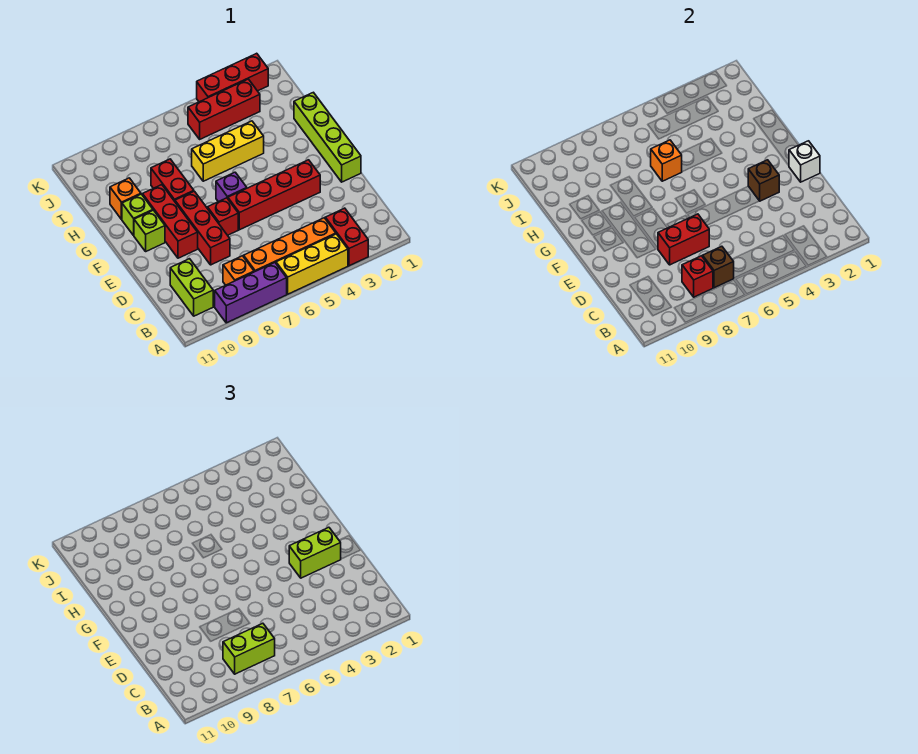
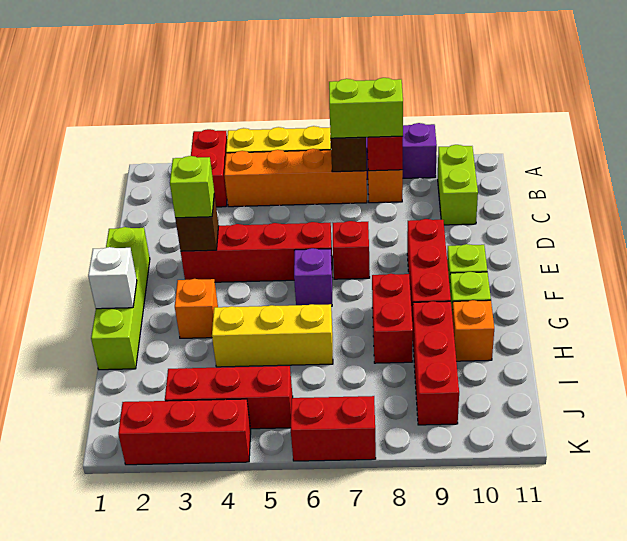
red brick D7:D8 level 2 -> red brick K6:K7 level 1
red brick D8:F8 level 1 -> red brick H9:J9 level 1
white brick E1 level 2 -> white brick G1 level 2
lime brick E2:E3 level 3 -> lime brick E3 level 3
orange brick H6 level 2 -> orange brick G3 level 1

